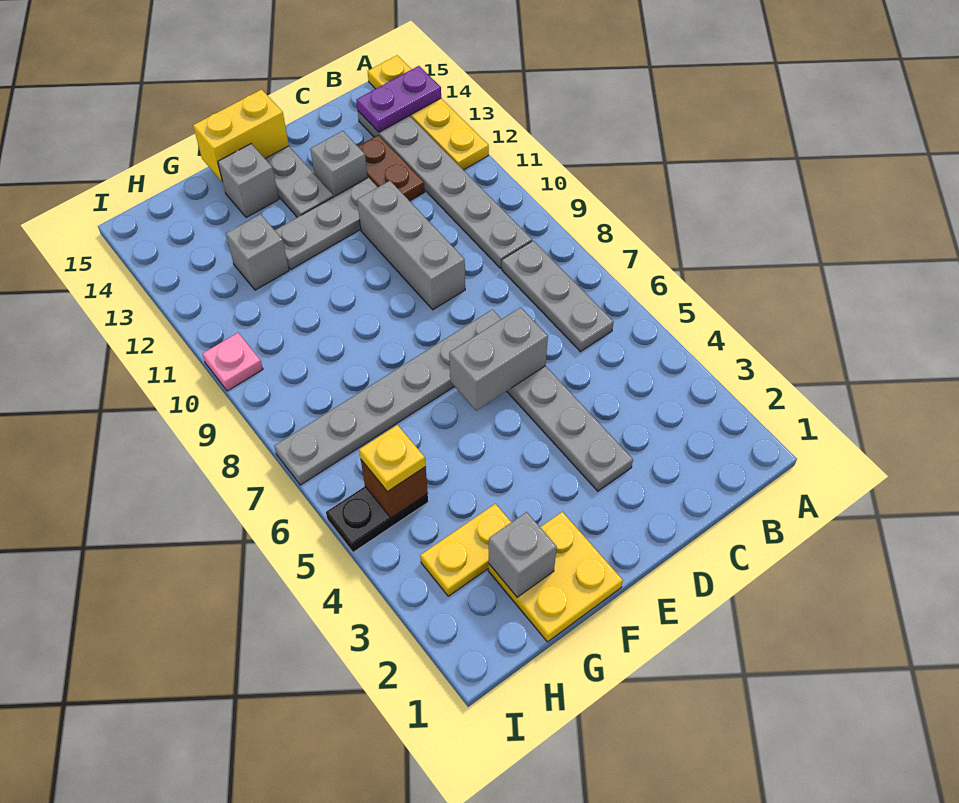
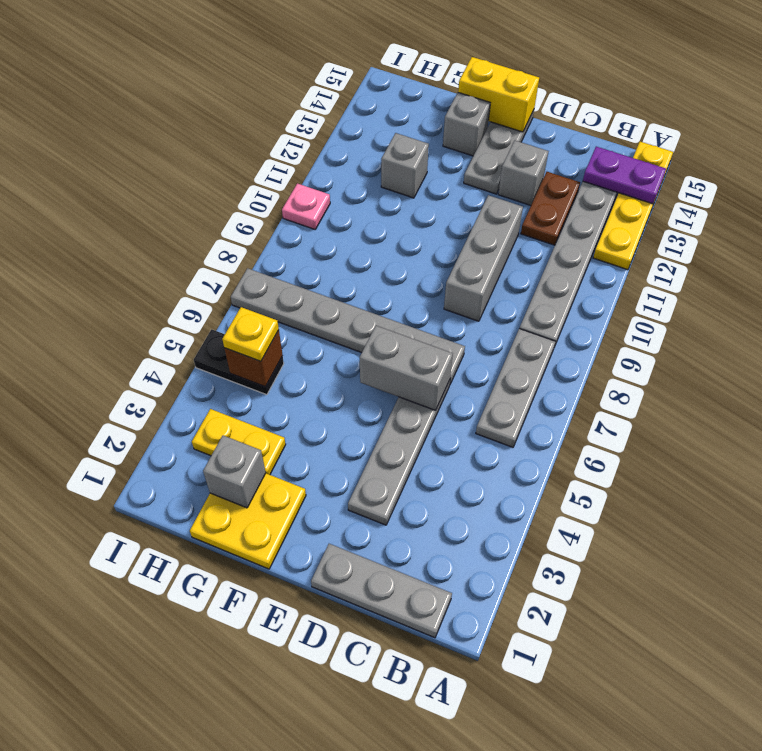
grey plate D12:F12 level 1 -> grey plate B1:D1 level 1

